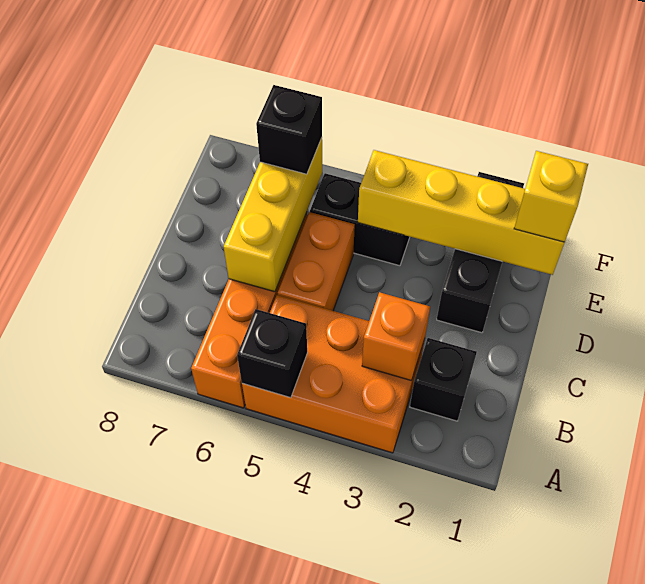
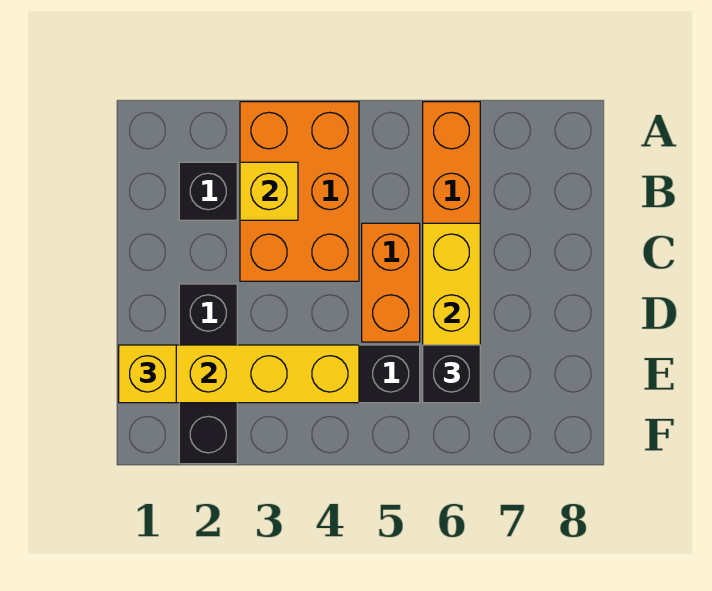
orange brick A3:B5 level 1 -> orange brick A3:C4 level 1
black brick A5 level 2 -> none
orange brick B3 level 2 -> yellow brick B3 level 2

